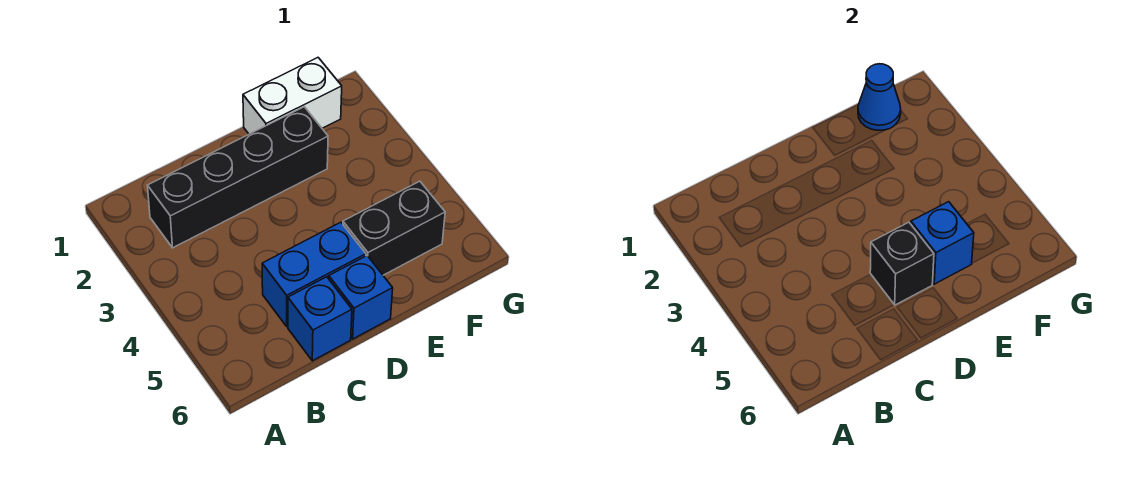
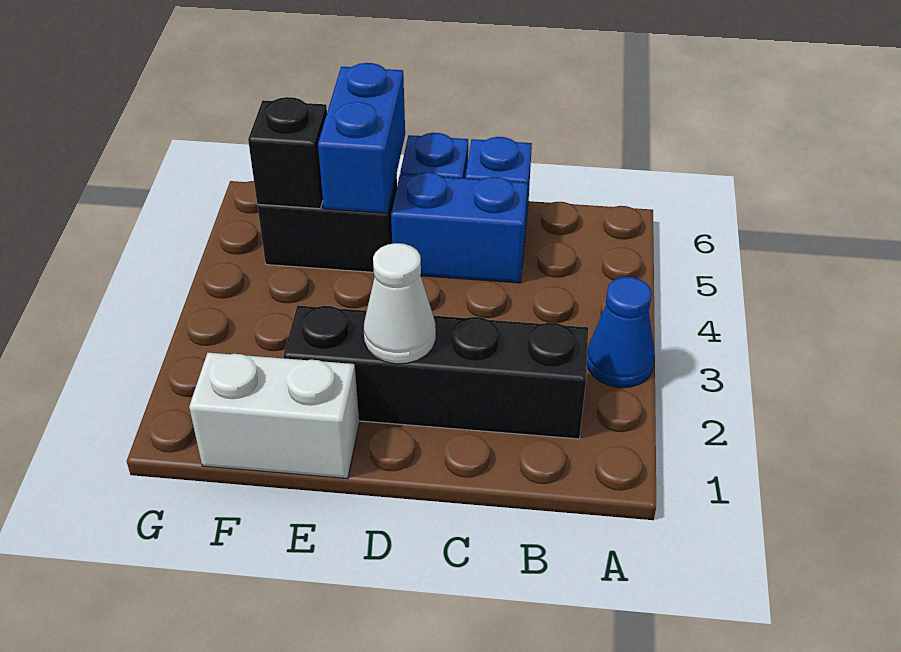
none -> white cone D2 level 2
black brick D5 level 2 -> black brick F5 level 2
blue brick E5 level 2 -> blue brick E5:E6 level 2
blue cone F1 level 2 -> blue cone A3 level 1

